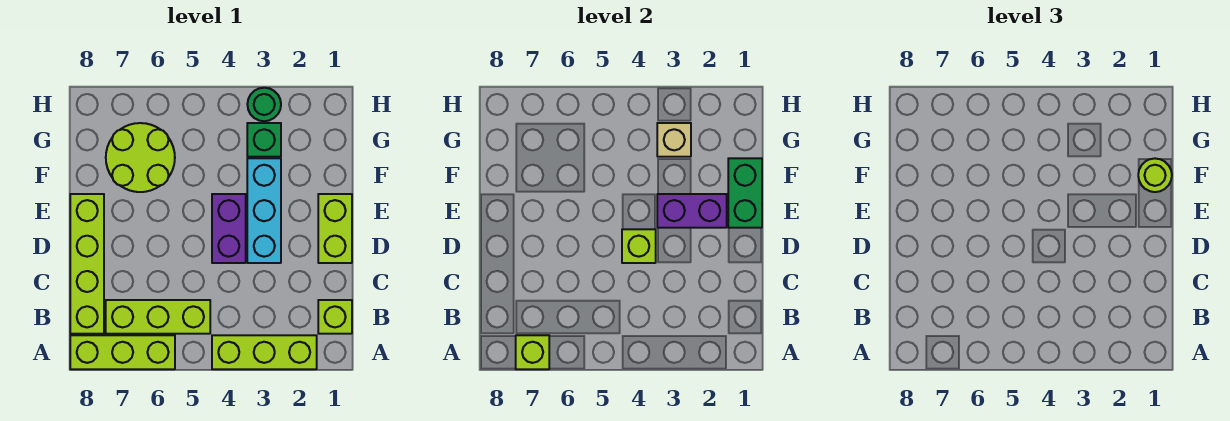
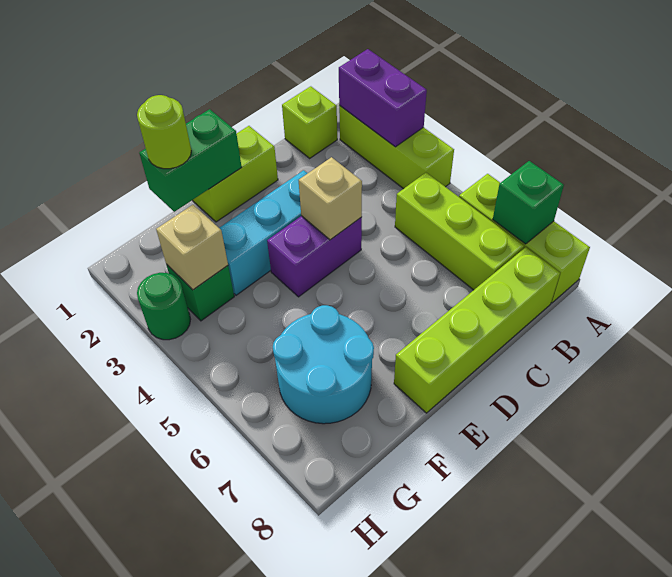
lime brick A7 level 2 -> green brick A7 level 2
lime brick D4 level 2 -> tan brick D4 level 2
purple brick E2:E3 level 2 -> purple brick A2:A3 level 2
lime round brick F6:G7 level 1 -> cyan round brick F6:G7 level 1

